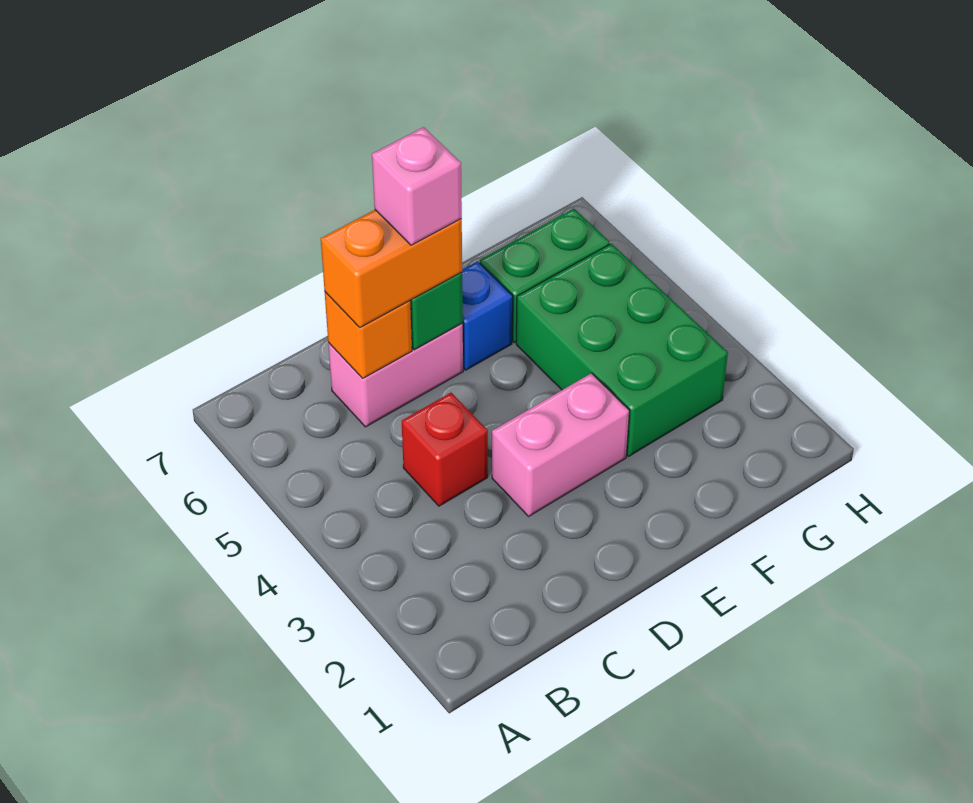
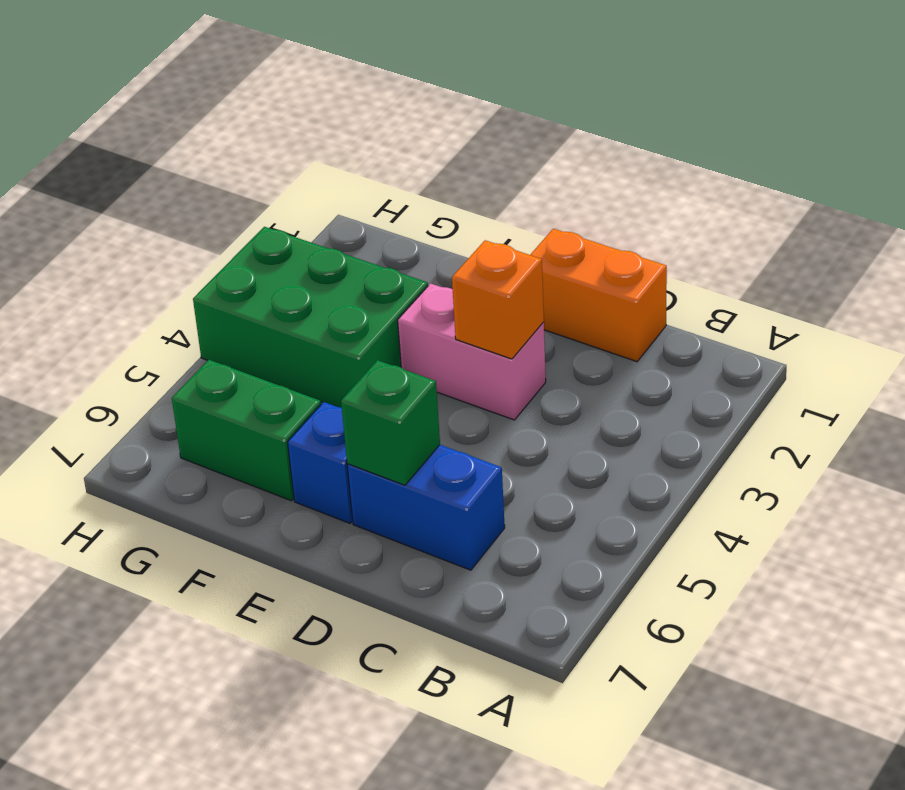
red brick C4 level 1 -> none
pink brick C6:D6 level 1 -> blue brick C6:D6 level 1
orange brick C6 level 2 -> orange brick D3 level 2
orange brick C6:D6 level 3 -> orange brick C1:D1 level 1
pink brick D6 level 4 -> none
green brick F3:G5 level 1 -> green brick F3:H4 level 1

